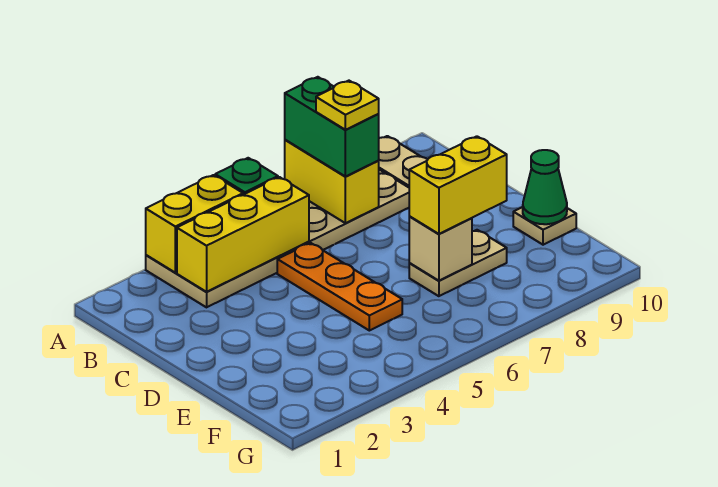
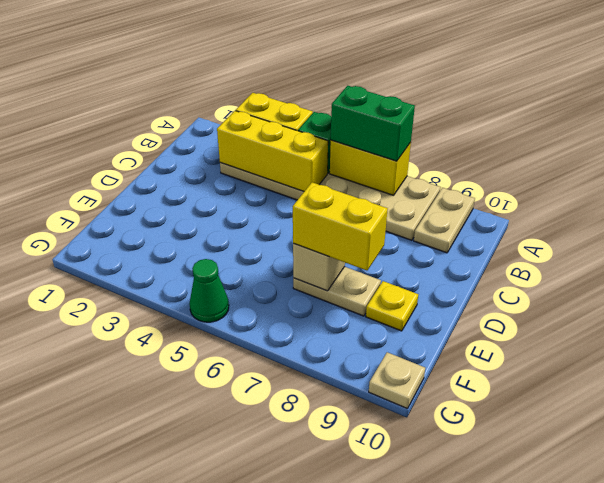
yellow brick A7:B7 level 2 -> yellow brick A6:A7 level 2
green brick A7:B7 level 3 -> green brick A6:A7 level 3
yellow plate B7 level 4 -> yellow plate E9 level 1
orange plate C5:E5 level 1 -> none
tan plate E10 level 1 -> tan plate G10 level 1
green cone E10 level 2 -> green cone G5 level 1

